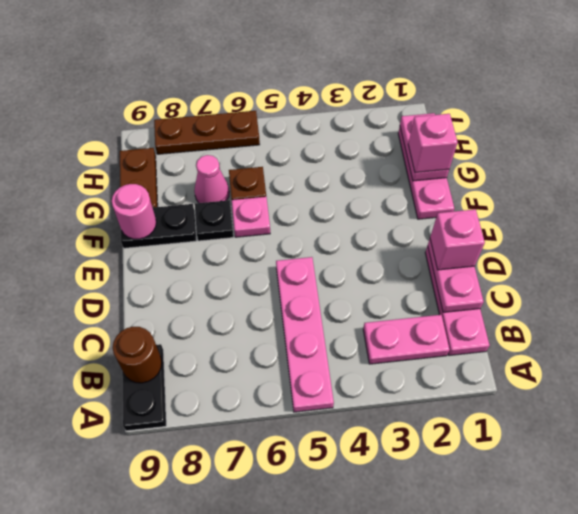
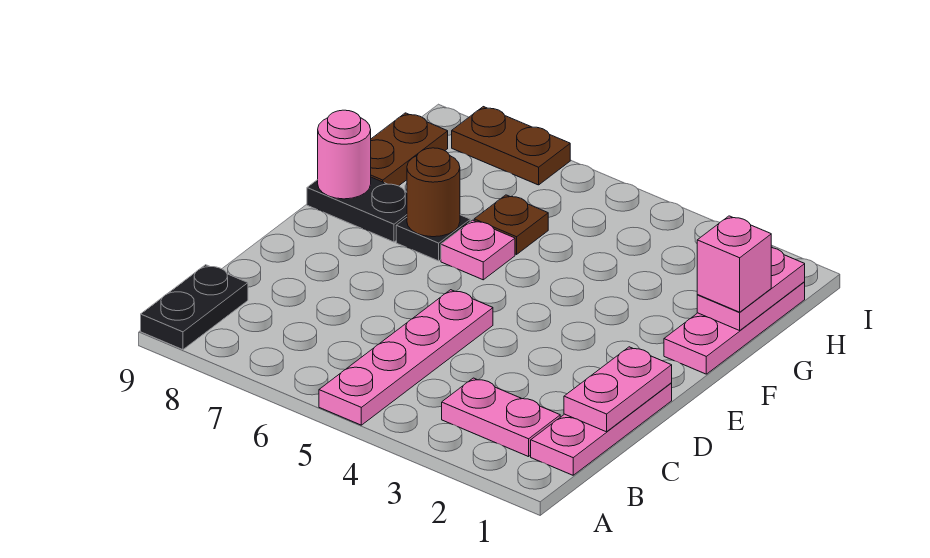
brown round brick B9 level 2 -> brown round brick F7 level 2
pink brick D1 level 3 -> none
pink cone G7 level 1 -> none
brown plate I6:I8 level 1 -> brown plate I7:I8 level 1

